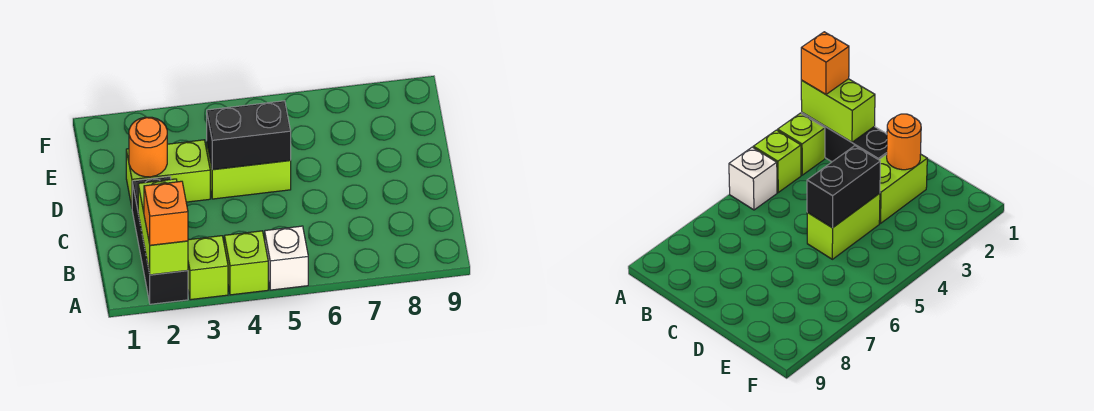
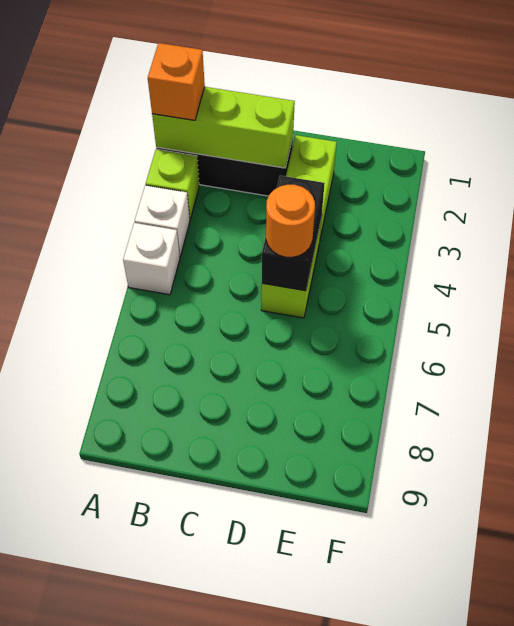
lime brick A2:B2 level 2 -> lime brick A2:C2 level 2
lime brick A4 level 1 -> white brick A4 level 1
orange round brick D2 level 2 -> orange round brick D5 level 3

